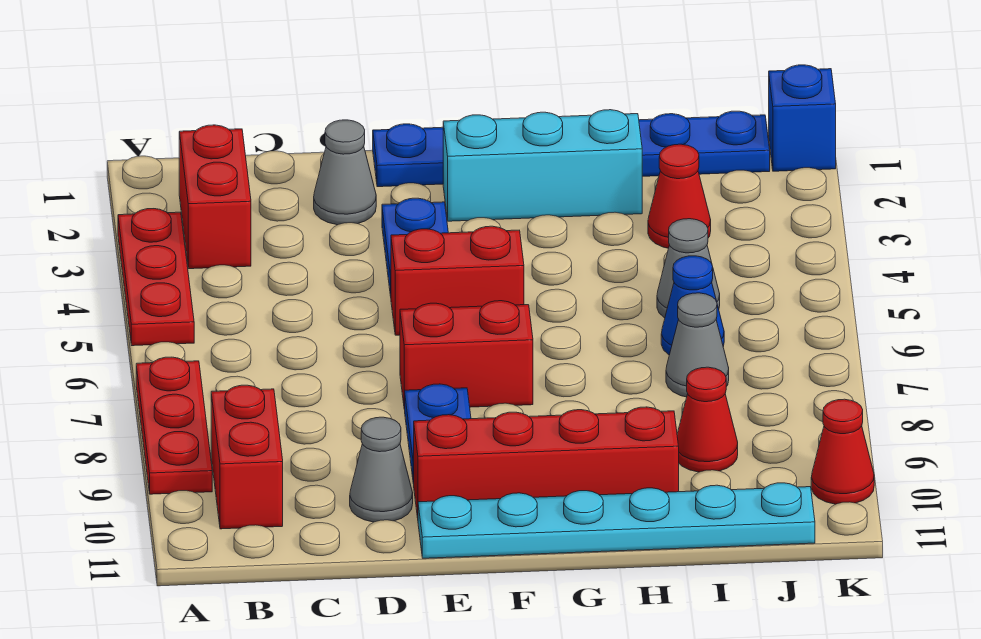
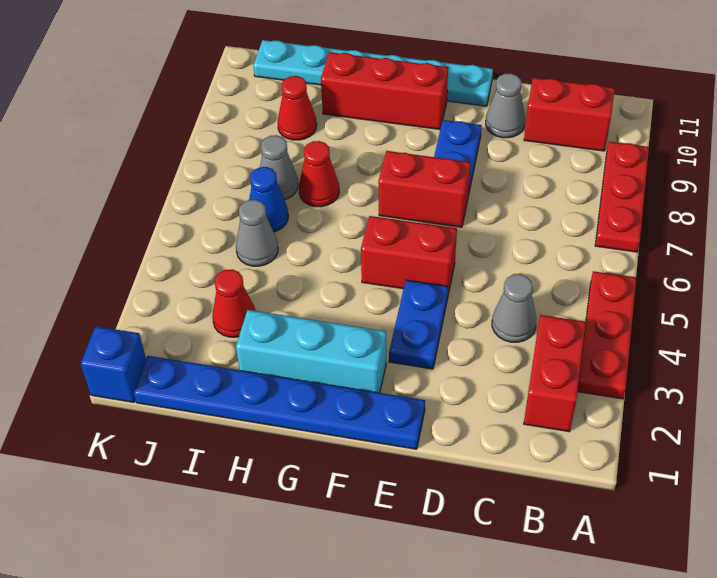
red brick B9:B10 level 1 -> red brick B10:C10 level 1
grey cone D2 level 1 -> grey cone C4 level 1
red brick E10:H10 level 1 -> red brick F10:H10 level 1
red cone K10 level 1 -> red cone H7 level 1

